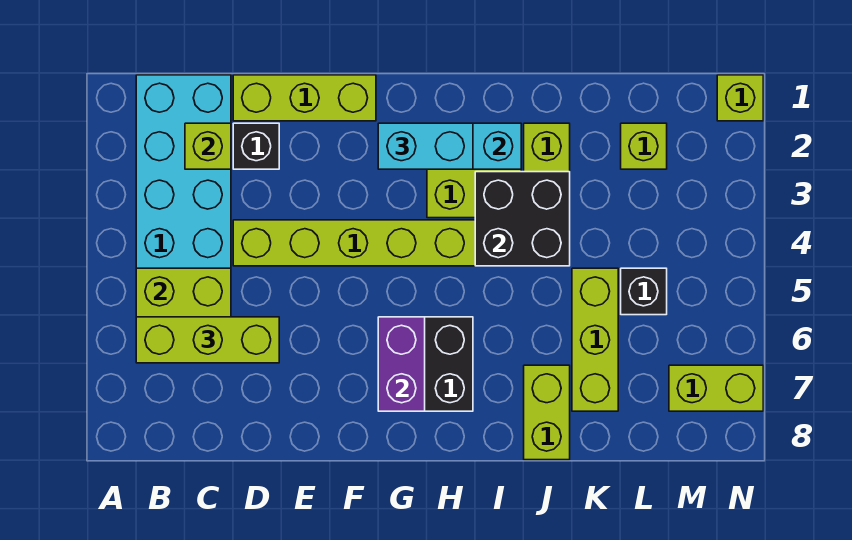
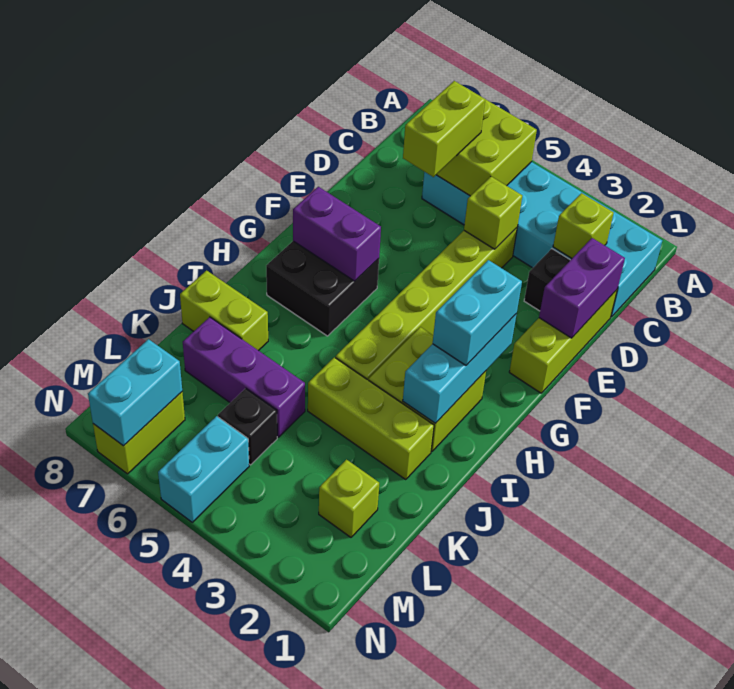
lime brick B6:D6 level 3 -> lime brick C6:D6 level 3
none -> purple brick D1:E1 level 2
black brick I3:J4 level 2 -> none
lime brick K5:K7 level 1 -> purple brick K5:K7 level 1
none -> cyan brick M5:N5 level 1
none -> cyan brick M7:N7 level 2
lime brick N1 level 1 -> lime brick D4 level 2

